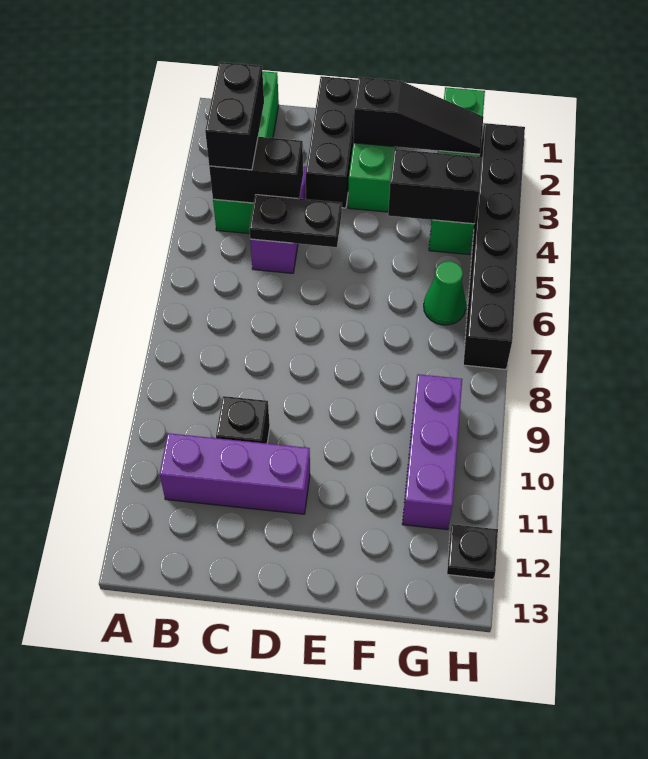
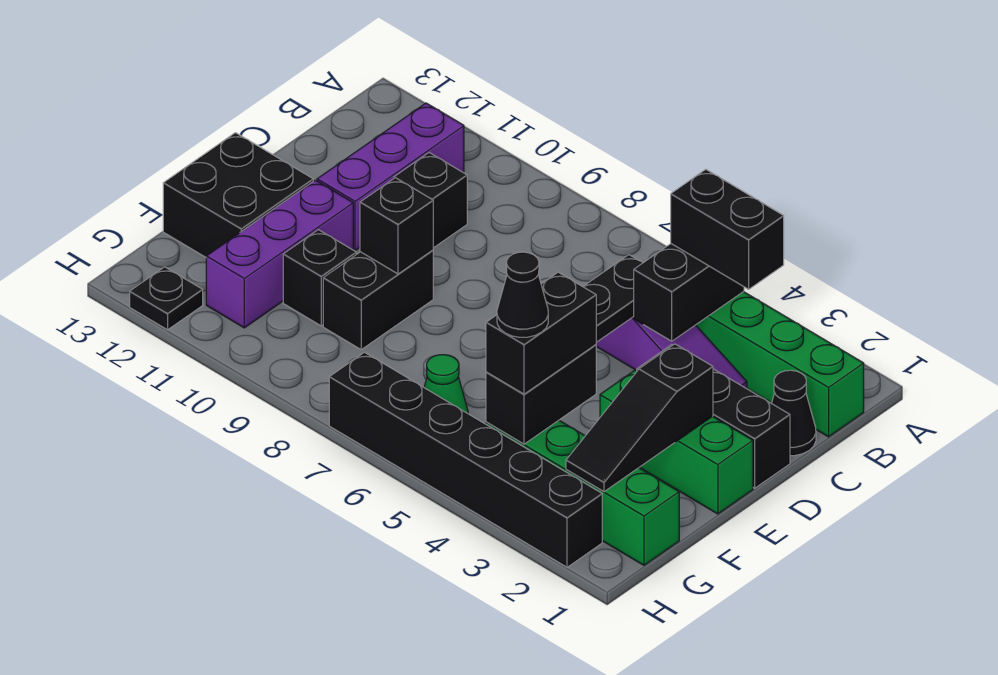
none -> black cone C1 level 1
none -> black brick E9:F9 level 1
none -> black brick E9 level 2
none -> black brick E12:F13 level 1
none -> black brick F4:G4 level 3
none -> black brick F10 level 1
none -> black cone G4 level 4
purple brick G9:G11 level 1 -> purple brick E11:G11 level 1

